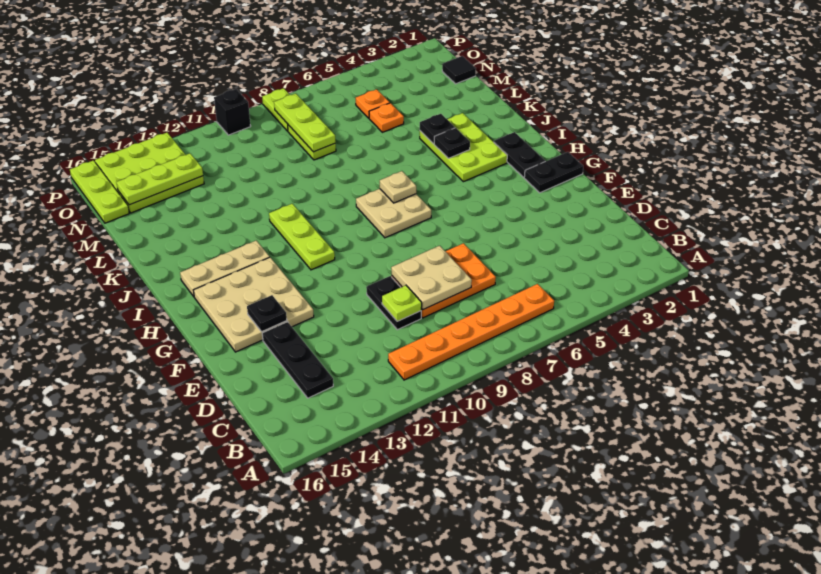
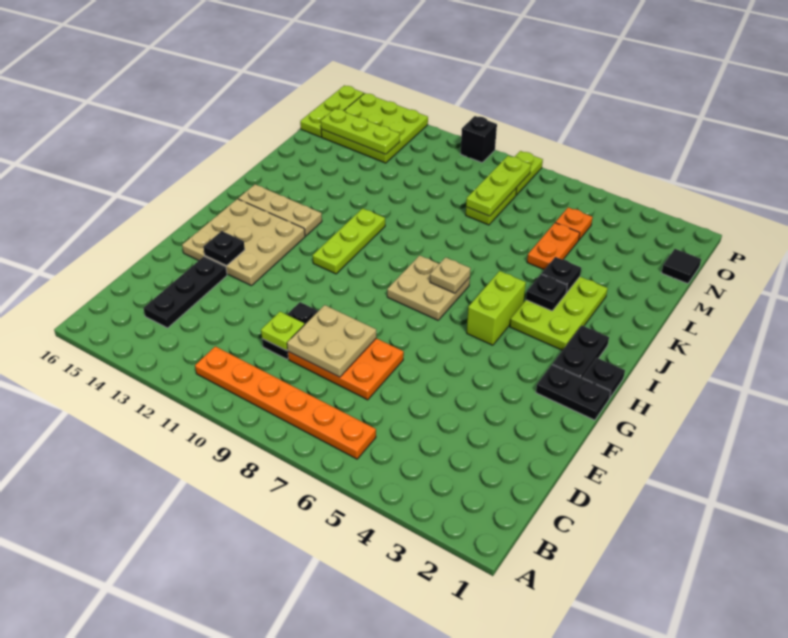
none -> black plate H1 level 1
none -> lime brick H5:I5 level 1
orange plate M5 level 1 -> orange plate L5:M5 level 1

